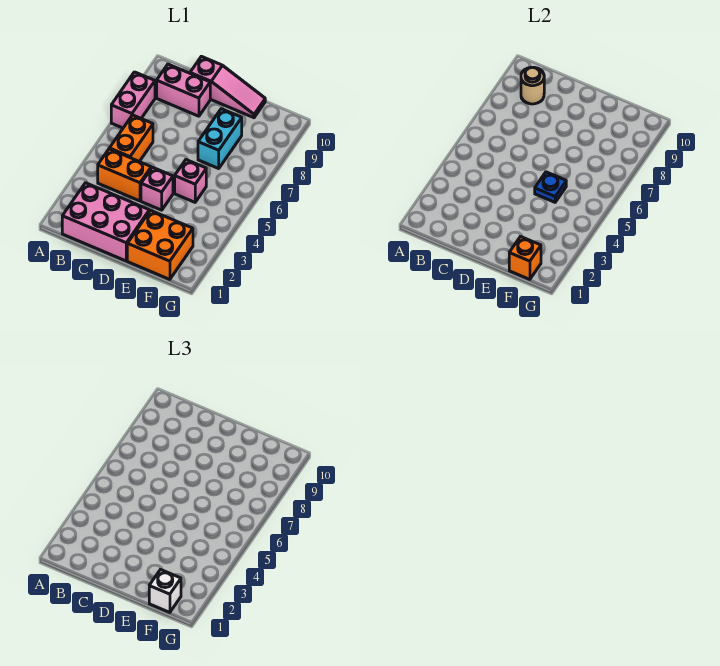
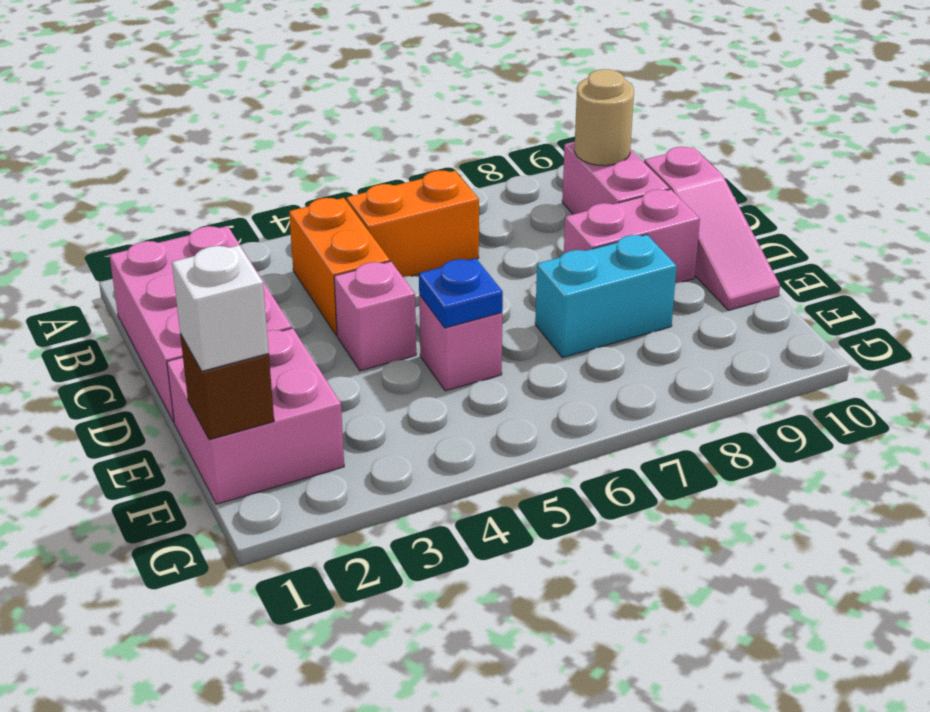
pink brick A7:A8 level 1 -> pink brick D8:D9 level 1
orange brick E1:F2 level 1 -> pink brick E1:F2 level 1
orange brick F1 level 2 -> brown brick F1 level 2

